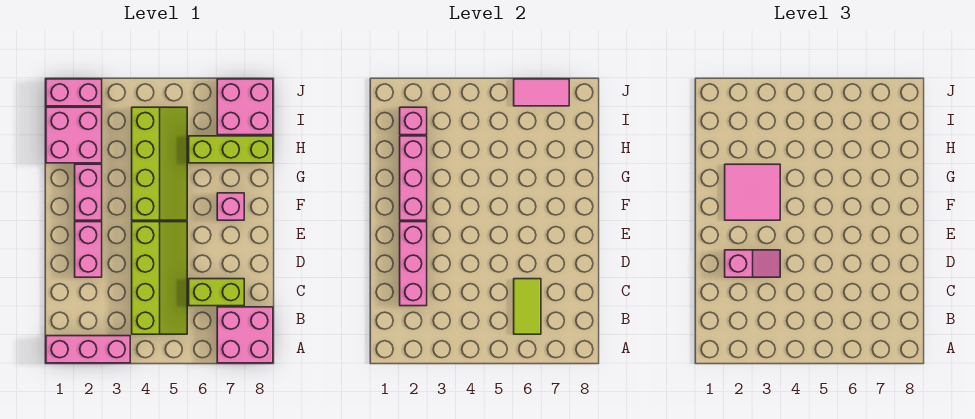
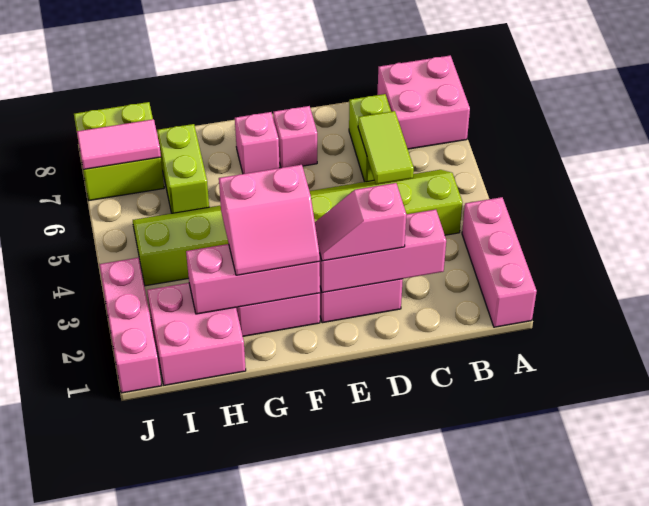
lime tile B6:C6 level 2 -> lime tile C5:C6 level 2
pink slope D2:D3 level 3 top 2 -> pink slope D2:E2 level 3 top D
pink tile F2:G3 level 3 -> pink slope F2:G3 level 3 top 3
lime brick H6:H8 level 1 -> lime brick H6:H7 level 1
pink brick I2 level 2 -> pink brick E7 level 1
pink brick I7:J8 level 1 -> lime brick I7:J8 level 1
pink brick J1:J2 level 1 -> pink brick J1:J3 level 1
pink tile J6:J7 level 2 -> pink tile I7:J7 level 2

